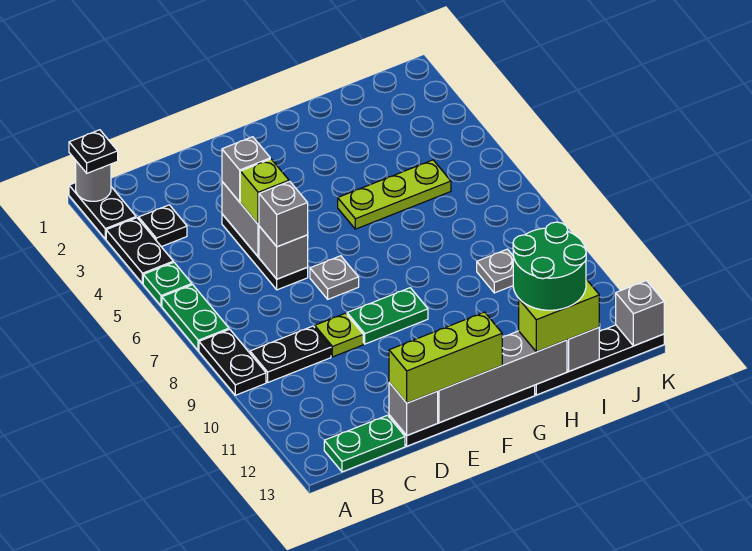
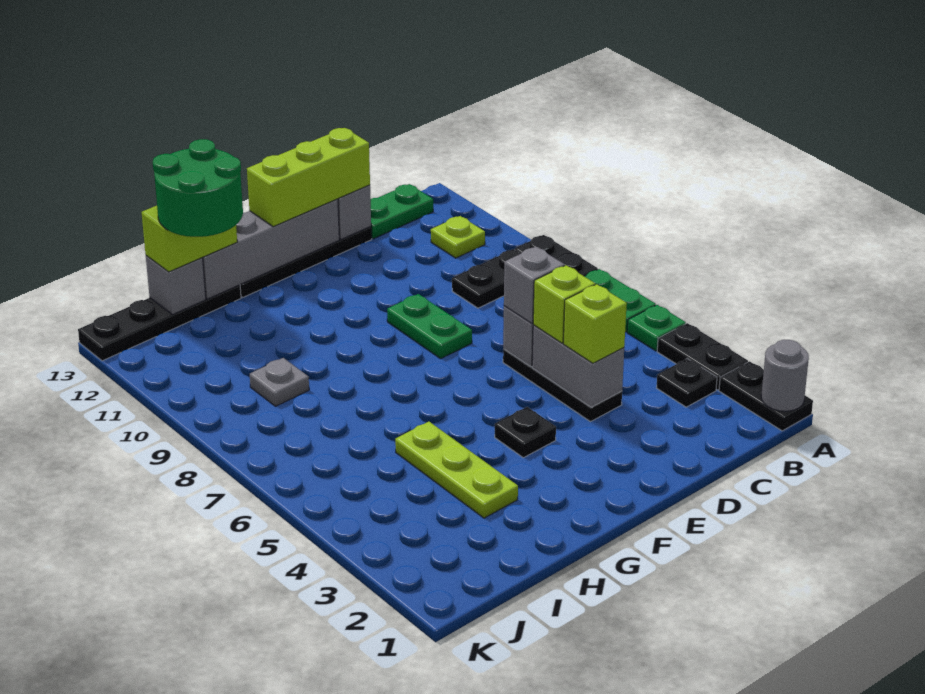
black plate A1 level 3 -> black plate F4 level 1
grey brick D4 level 3 -> lime brick D4 level 3
lime plate D9 level 1 -> lime plate B11 level 1
grey plate E7 level 1 -> none
green plate E9:F9 level 1 -> green plate E8:E9 level 1
lime plate G5:I5 level 1 -> lime plate H3:H5 level 1
grey brick K13 level 2 -> none

